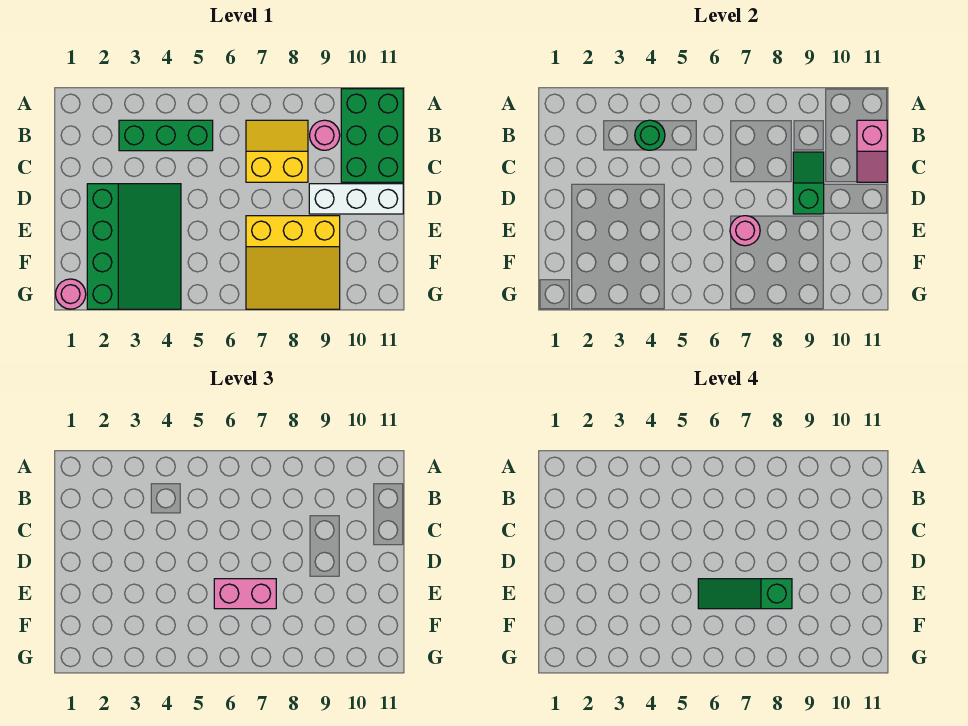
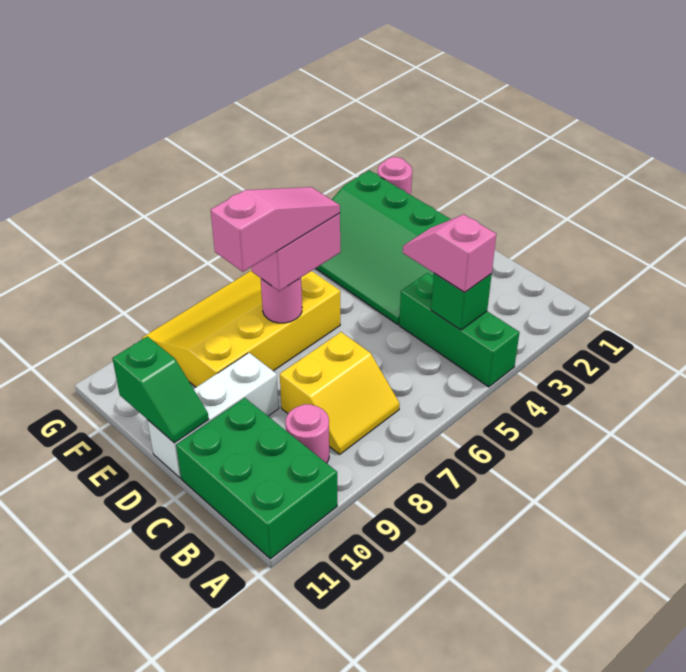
green brick B3:B5 level 1 -> green brick A4:C4 level 1
green round brick B4 level 2 -> green brick B4 level 2
pink slope B11:C11 level 2 top B -> pink slope B4:C4 level 3 top B
green slope C9:D9 level 2 top D -> green slope D11:E11 level 2 top E
green slope E6:E8 level 4 top 8 -> pink slope E6:E8 level 4 top 8
yellow slope E7:G9 level 1 top E -> yellow slope E6:G9 level 1 top E

